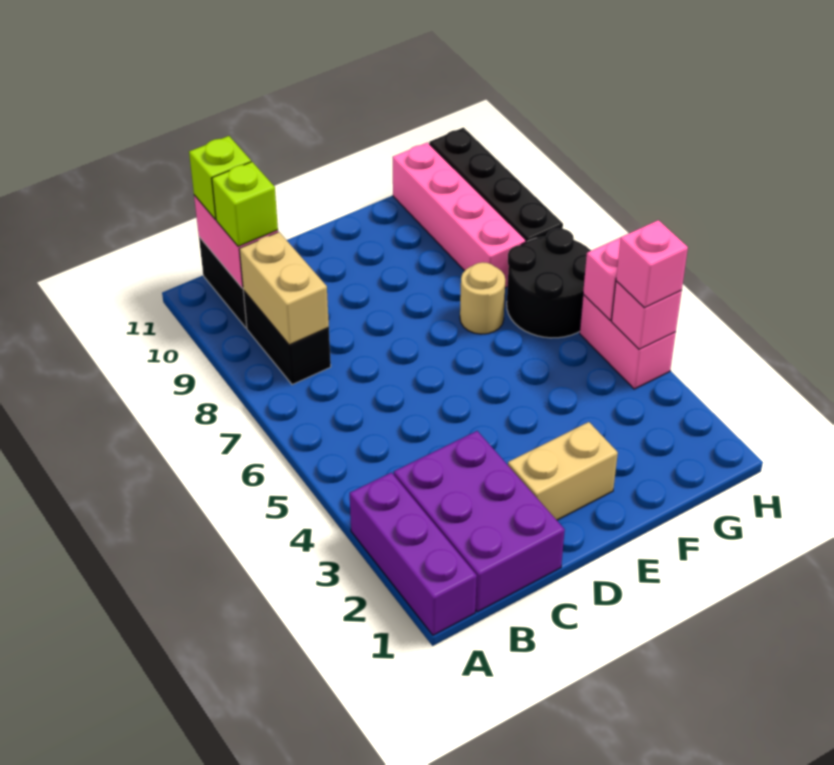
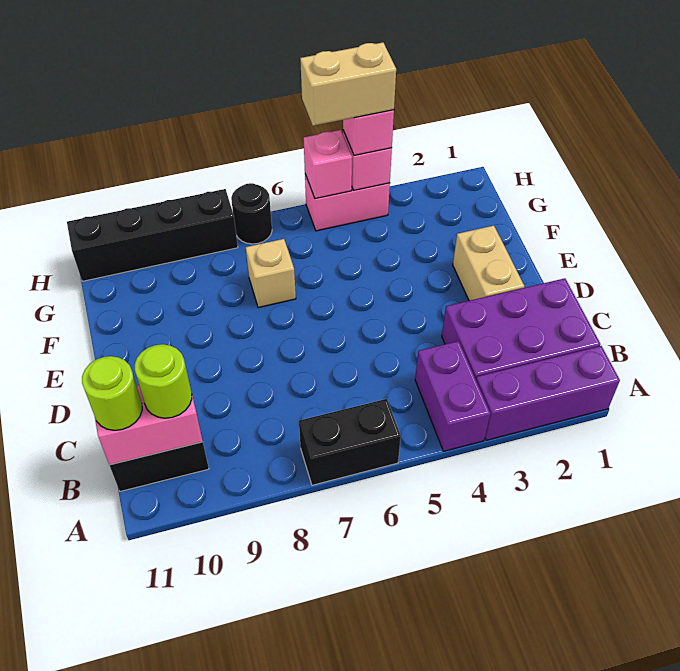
none -> purple brick A4:B4 level 1
black brick B8:B9 level 1 -> black brick A6:A7 level 1
tan brick B8:B9 level 2 -> tan brick H4:H5 level 4
lime brick B10 level 3 -> lime round brick B10 level 3
lime brick B11 level 3 -> lime round brick B11 level 3
tan round brick F7 level 1 -> tan brick F7 level 1
black round brick G6:H7 level 1 -> black round brick H7 level 1
pink brick G8:G11 level 1 -> none

